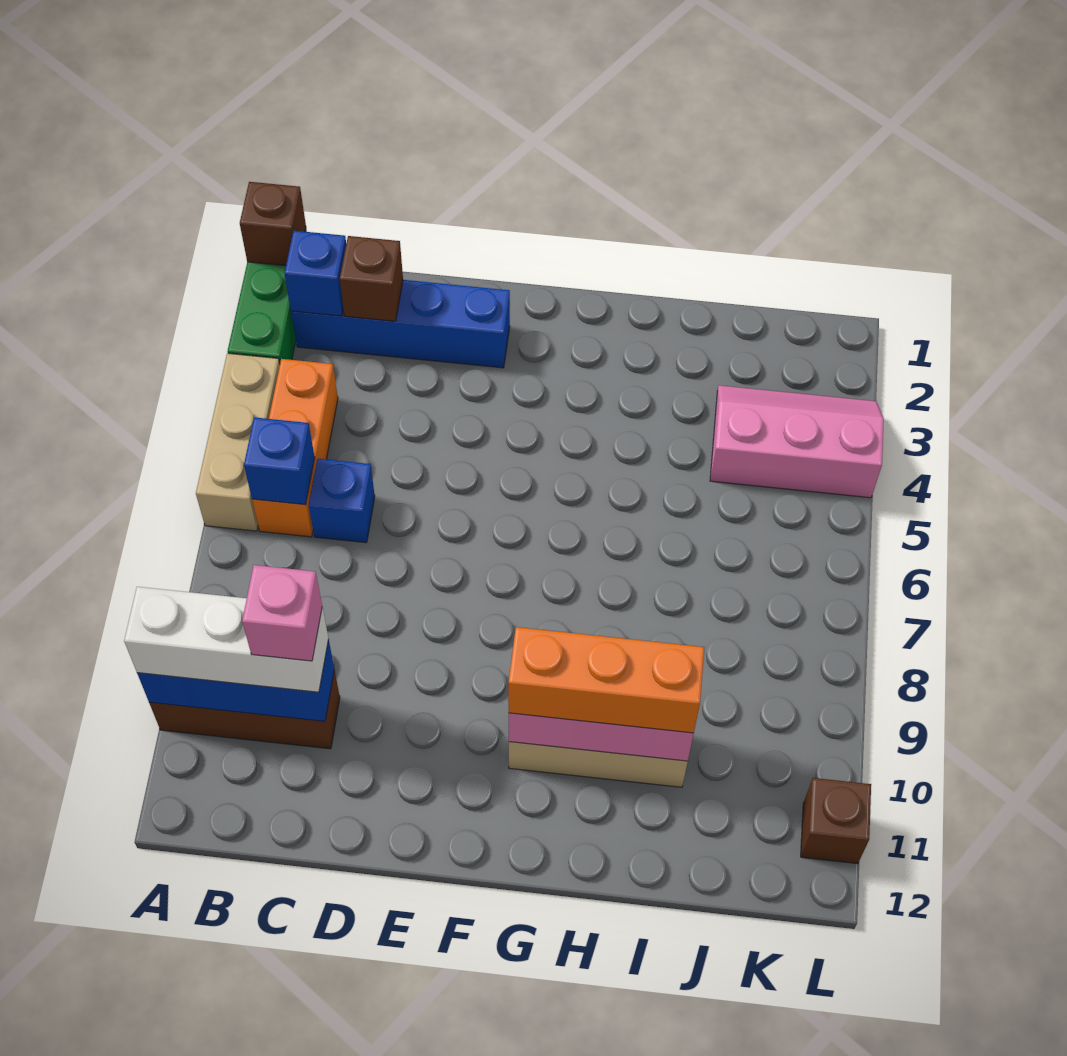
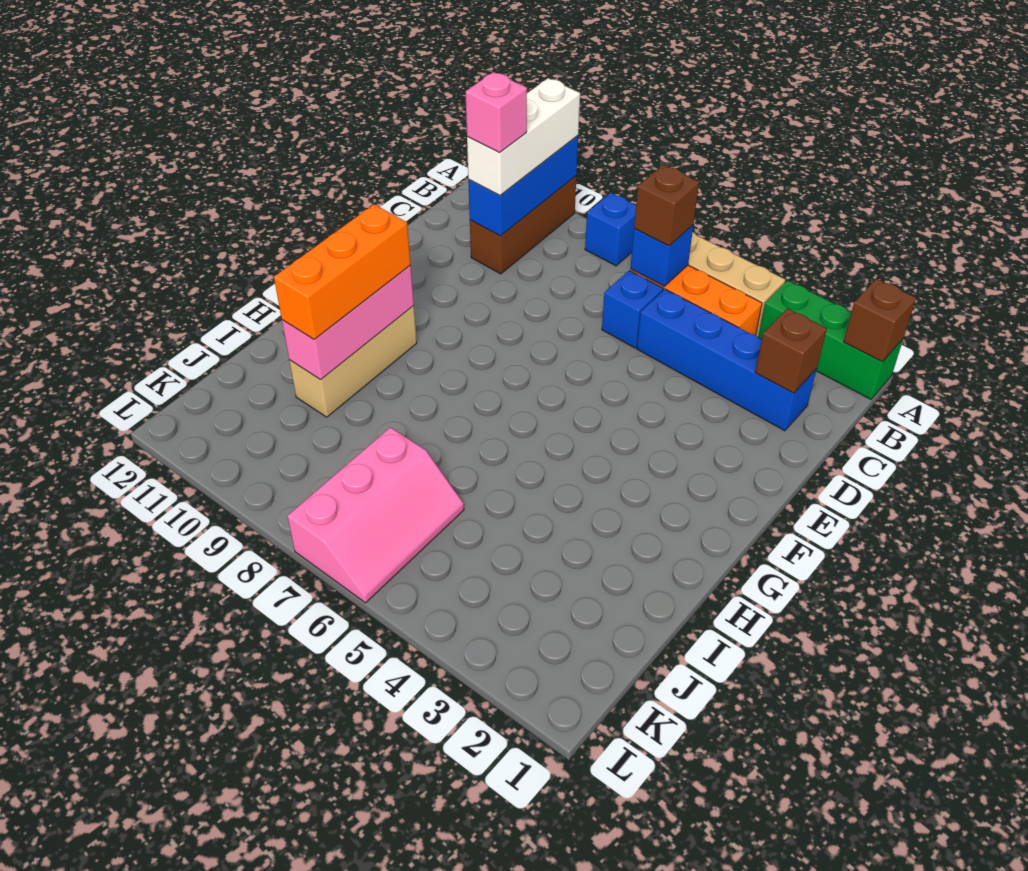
blue brick B2:E2 level 1 -> blue brick C2:C5 level 1
blue brick B2 level 2 -> blue brick A8 level 1
pink slope J3:L4 level 1 top 4 -> pink slope J6:L7 level 1 top 7
brown brick L11 level 1 -> brown brick B6 level 3

